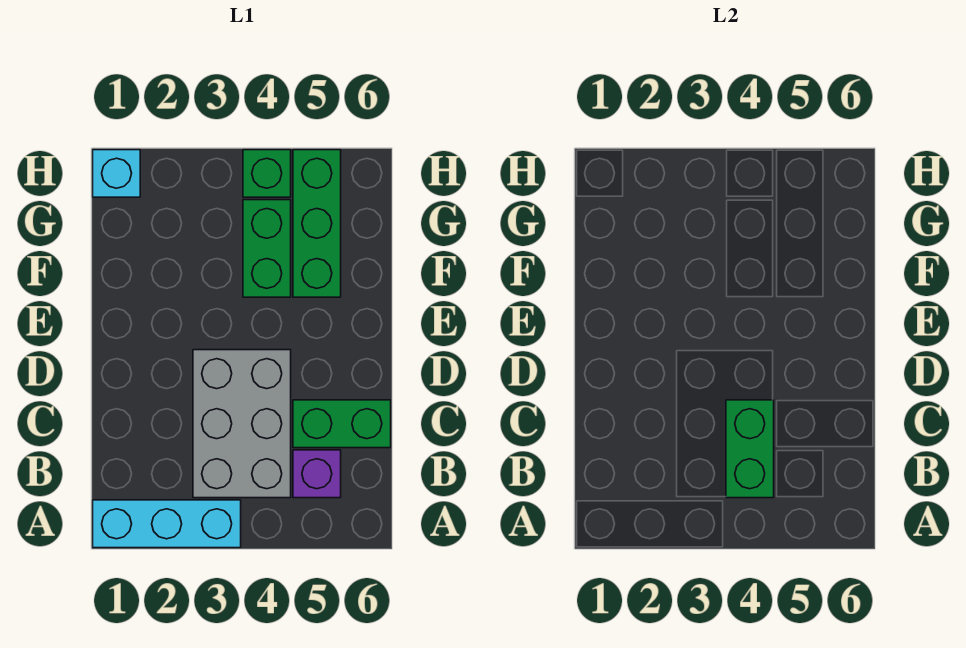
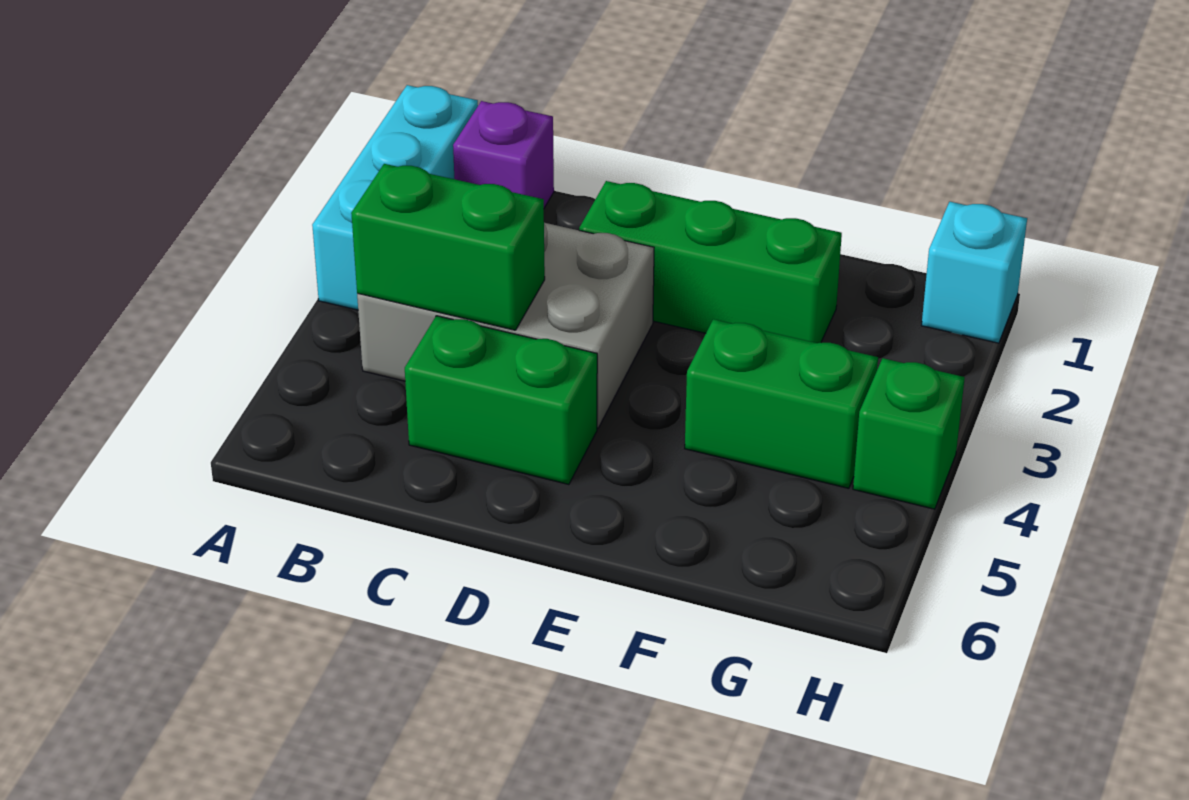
purple brick B5 level 1 -> purple brick B1 level 1
green brick C5:C6 level 1 -> green brick C5:D5 level 1
green brick F5:H5 level 1 -> green brick D2:F2 level 1

